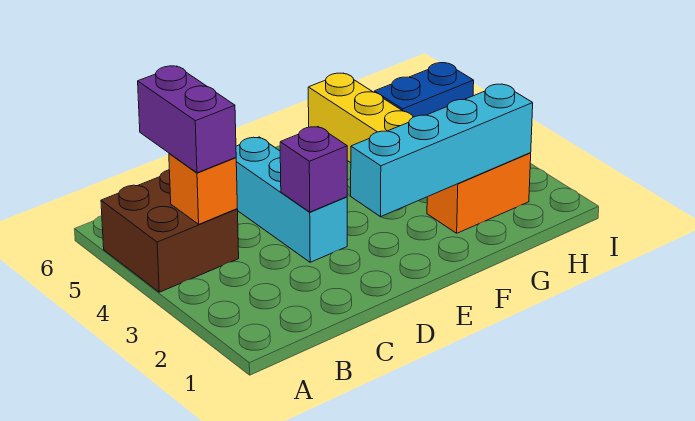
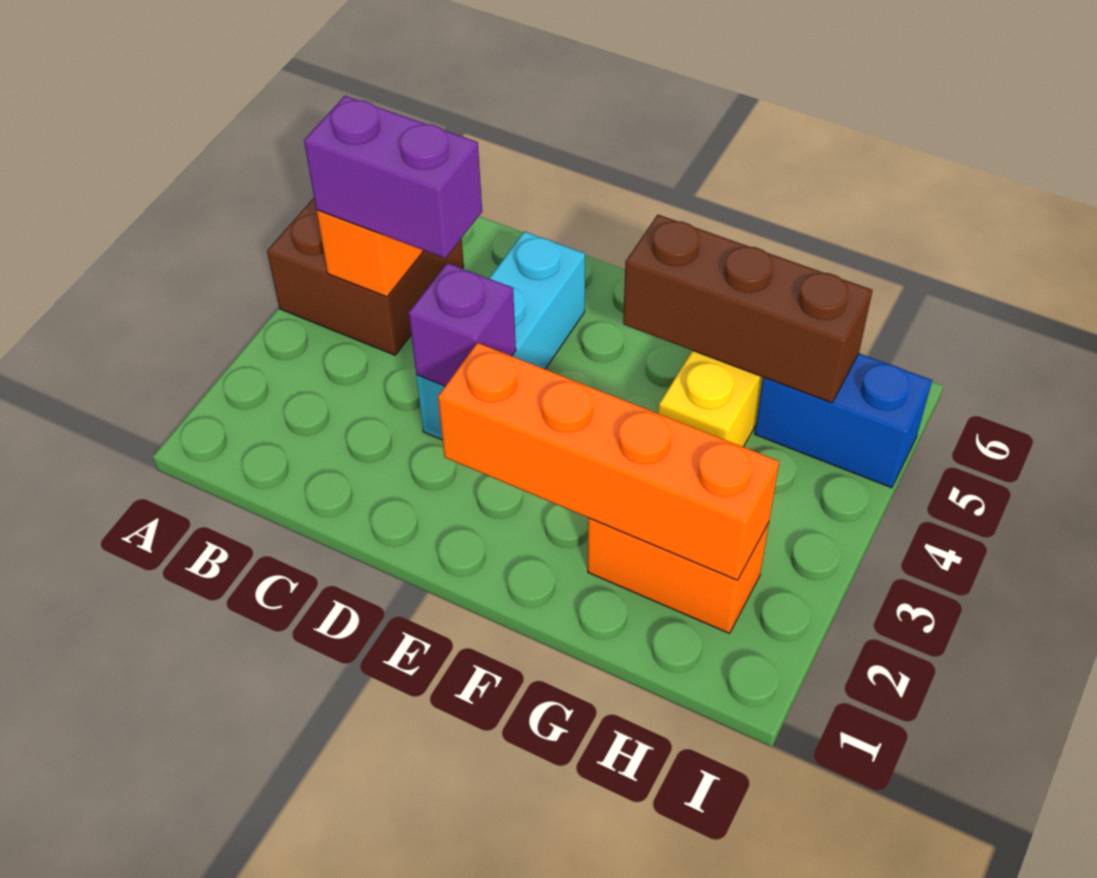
purple brick B4:B5 level 3 -> purple brick B4:C4 level 3
cyan brick E2:H2 level 2 -> orange brick E2:H2 level 2
none -> brown brick F5:H5 level 2

